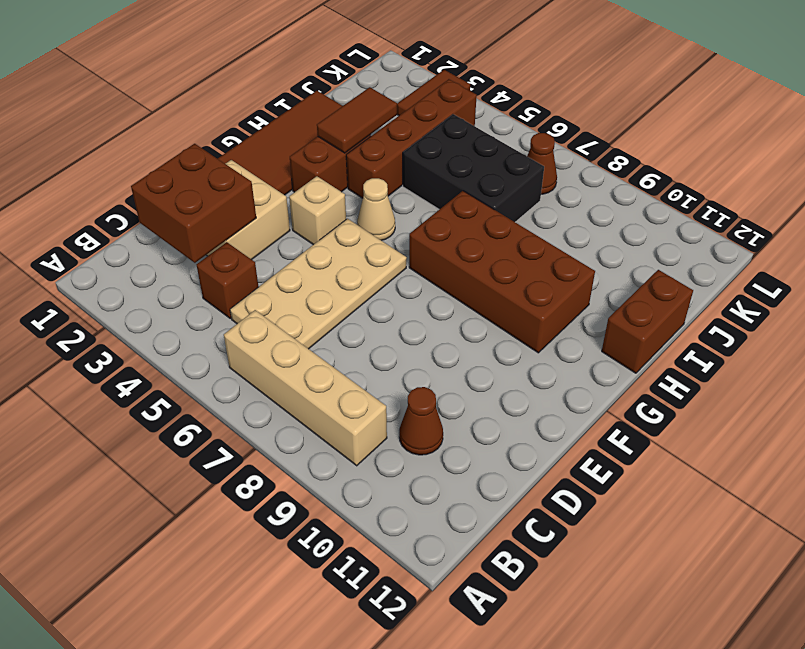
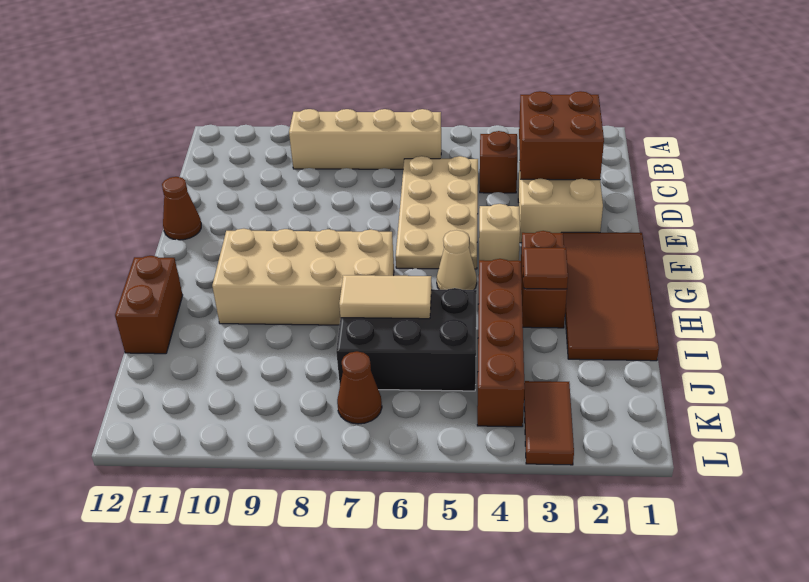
brown cone C10 level 1 -> brown cone E12 level 1
brown brick G7:H10 level 1 -> tan brick G7:H10 level 1
brown tile H3:I3 level 2 -> brown tile H3 level 2
none -> tan tile I6:I7 level 2

